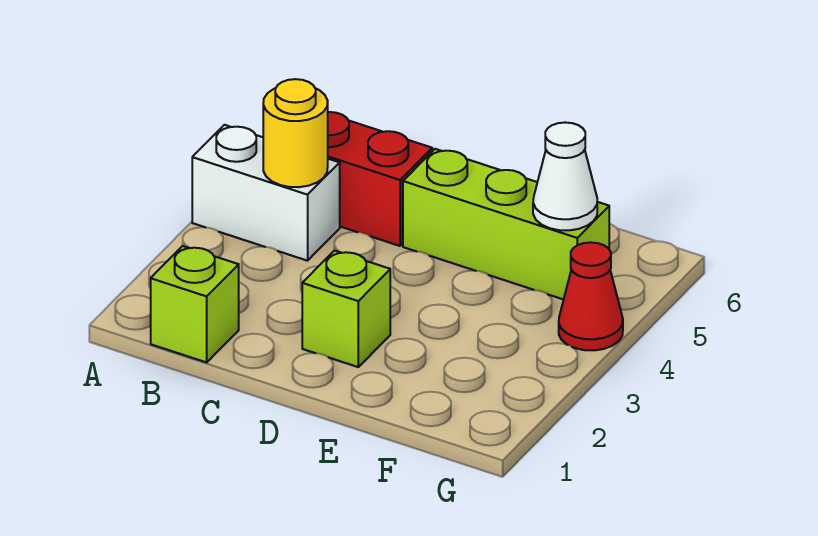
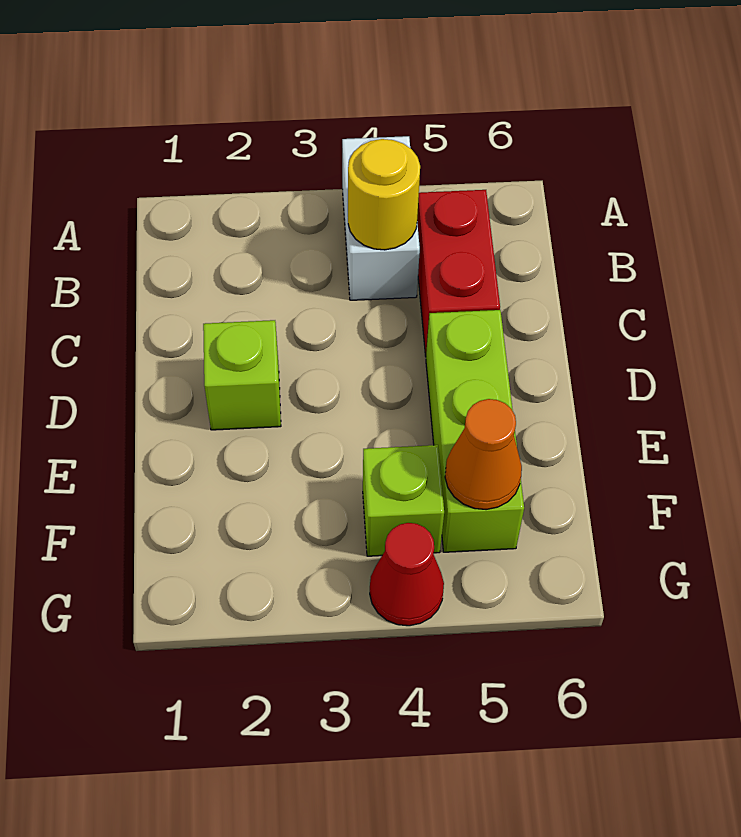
lime brick B1 level 1 -> lime brick F4 level 1
white cone F5 level 2 -> orange cone F5 level 2

